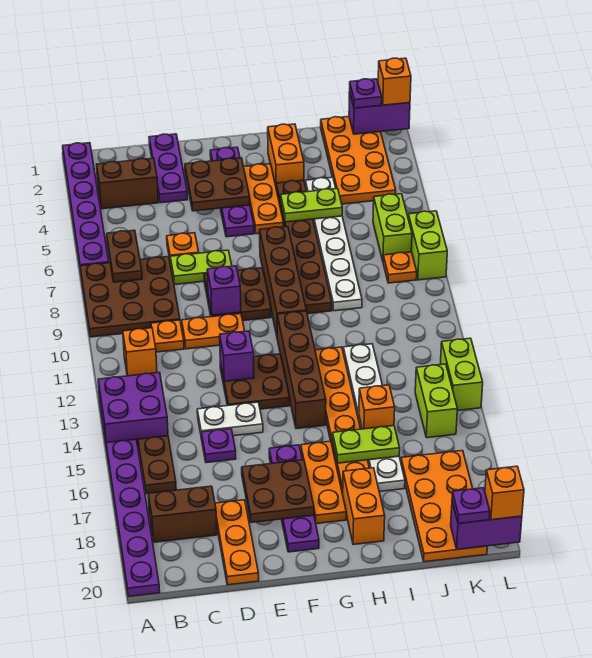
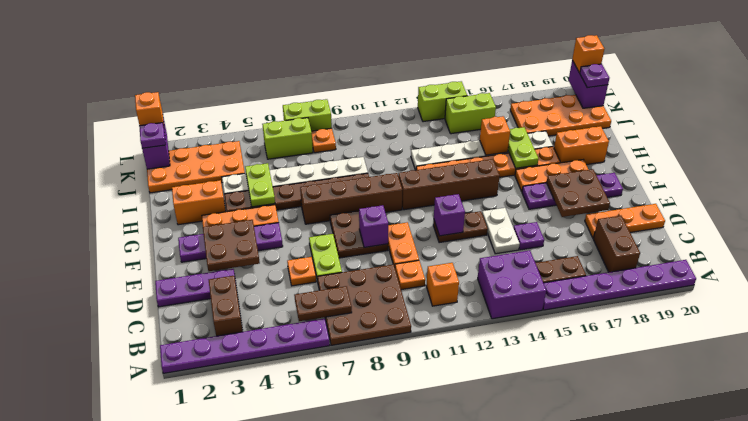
brown plate E12:F13 level 1 -> brown plate E12:E13 level 1

